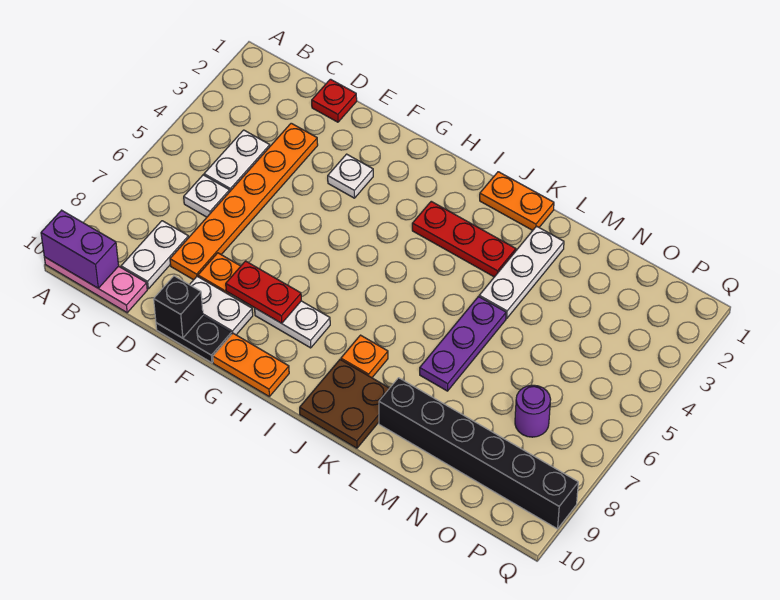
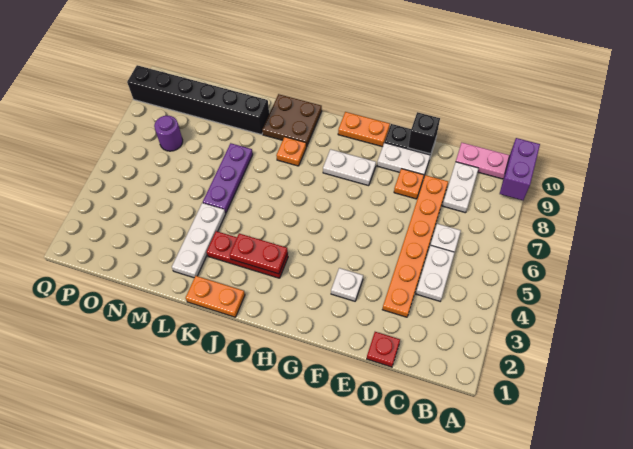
purple brick A10:B10 level 2 -> purple brick A9:A10 level 2
red plate F8:G8 level 2 -> red plate I3:J3 level 2

